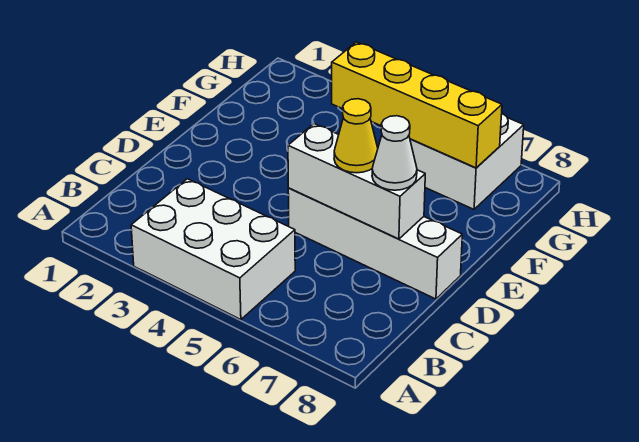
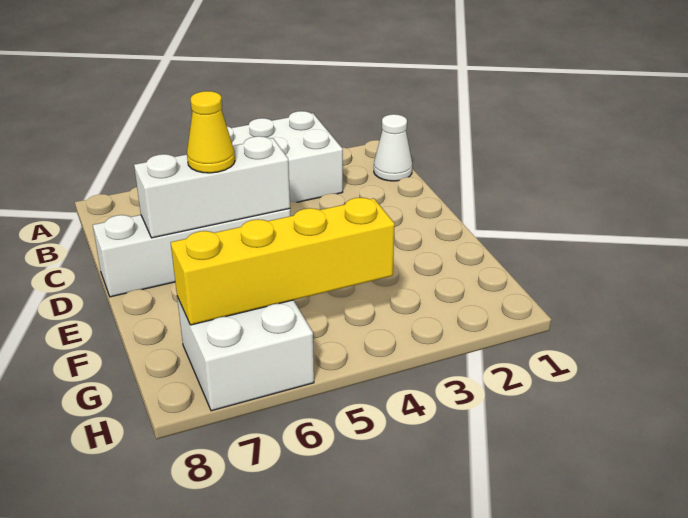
white cone D7 level 3 -> white cone B1 level 1

